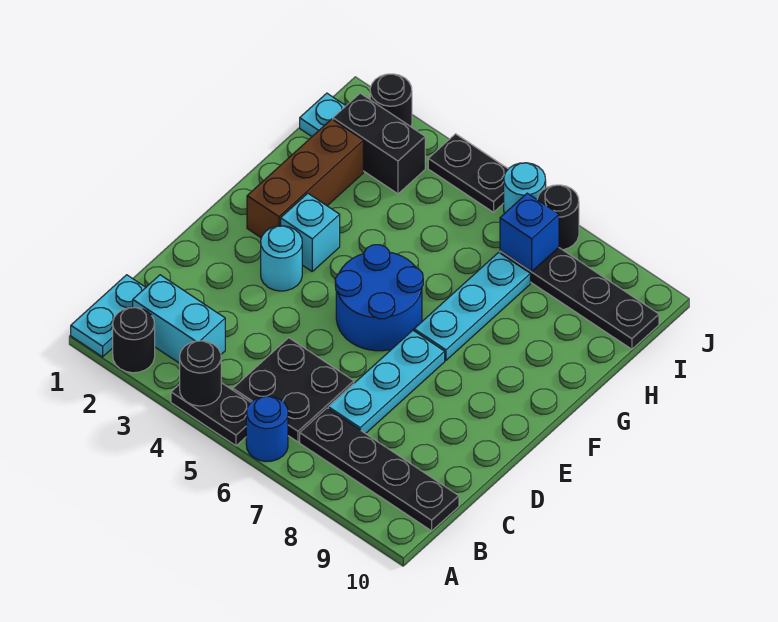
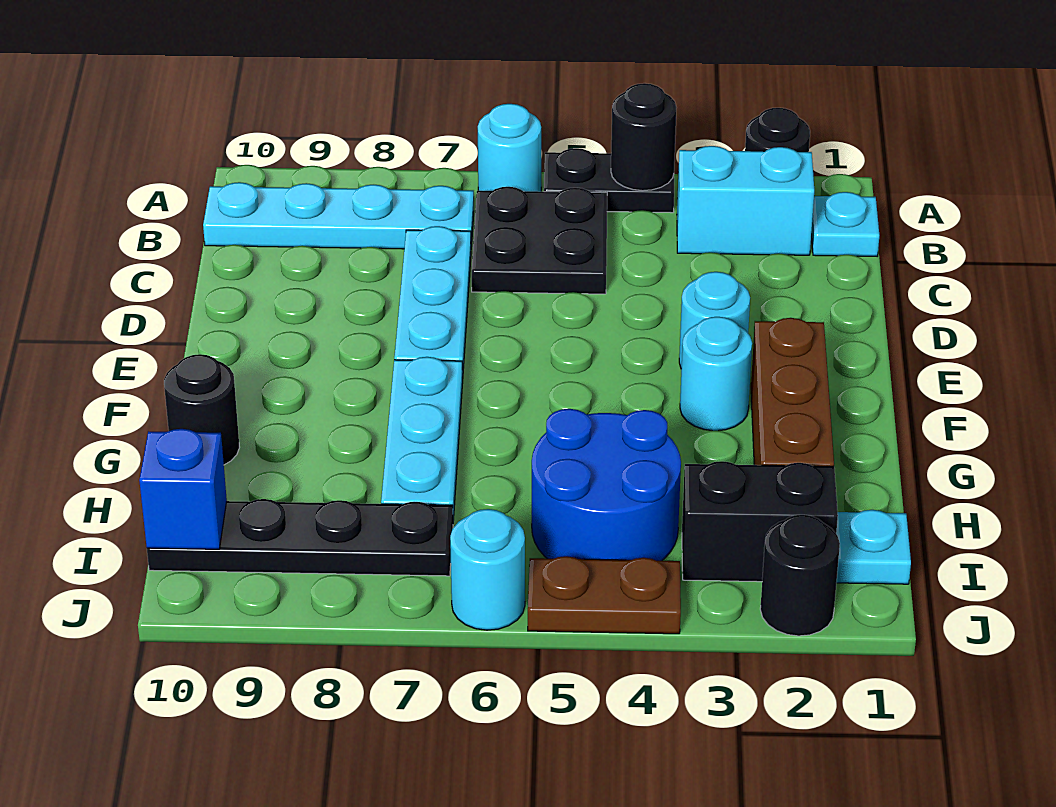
cyan plate A1:B1 level 1 -> cyan plate B1 level 1
blue round brick A6 level 1 -> cyan round brick A6 level 1
black plate B7:B10 level 1 -> cyan plate B7:B10 level 1
blue round brick E5:F6 level 1 -> blue round brick H4:I5 level 1
cyan brick F3 level 1 -> cyan round brick F3 level 1
blue brick I7 level 2 -> blue brick I10 level 2
black plate J4:J5 level 1 -> brown plate J4:J5 level 1
black round brick J7 level 1 -> black round brick G10 level 1

